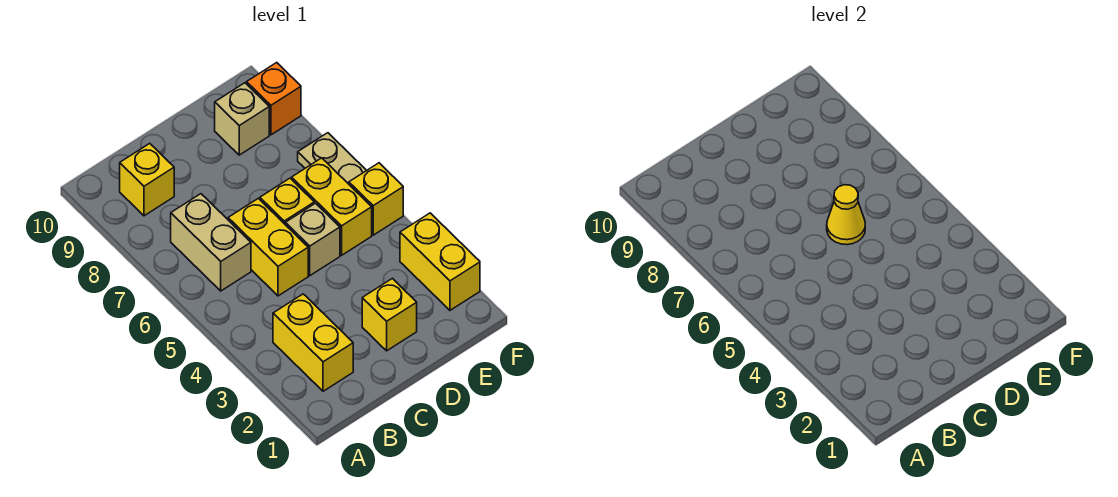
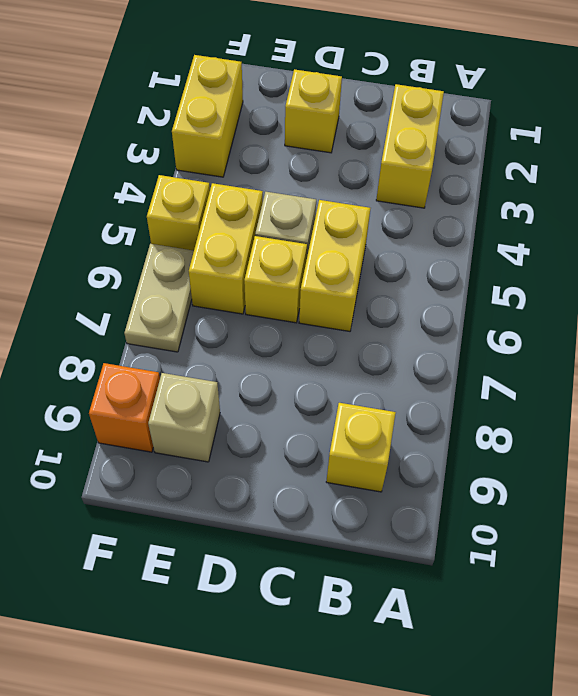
tan brick B6:B7 level 1 -> none
yellow cone D6 level 2 -> none

